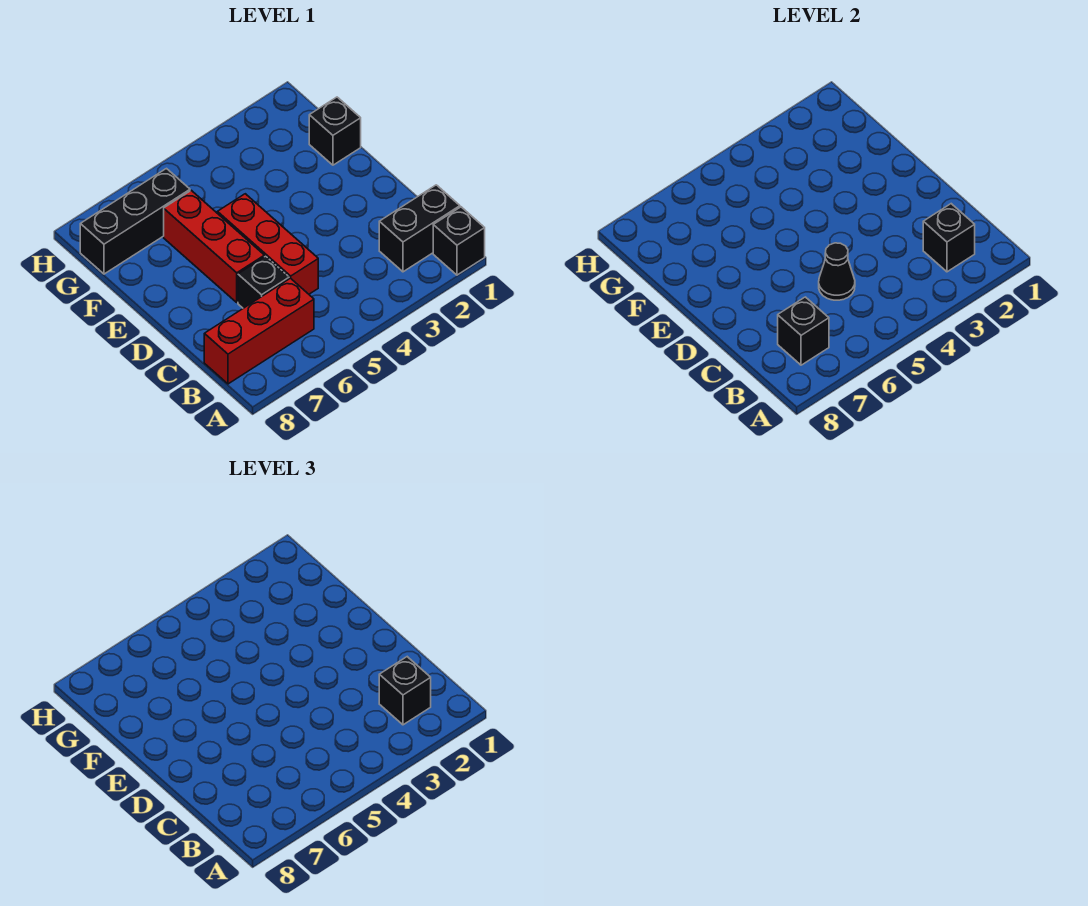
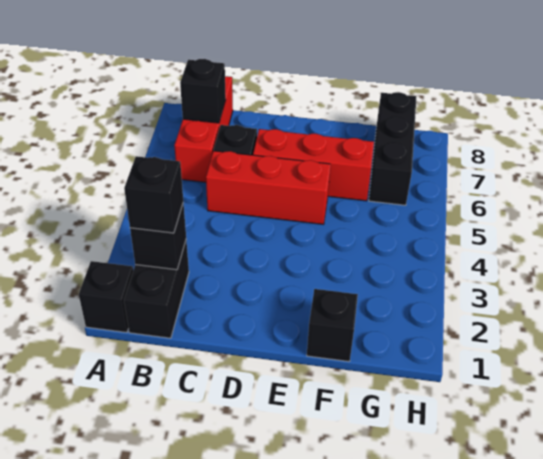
black cone C5 level 2 -> none

